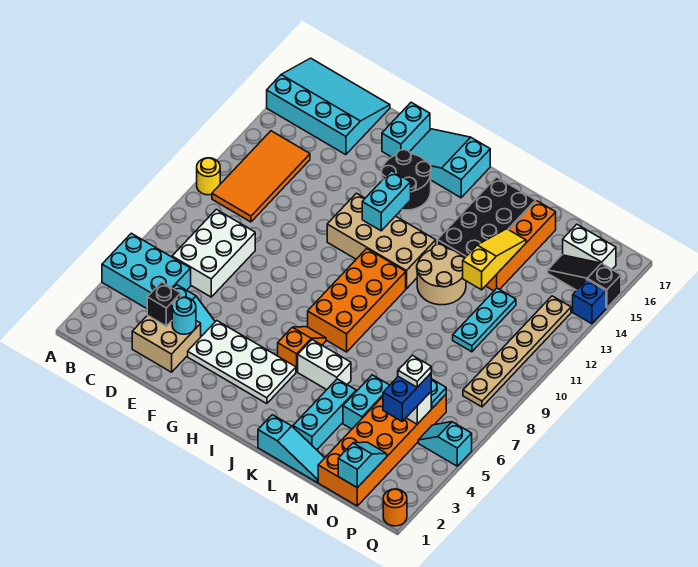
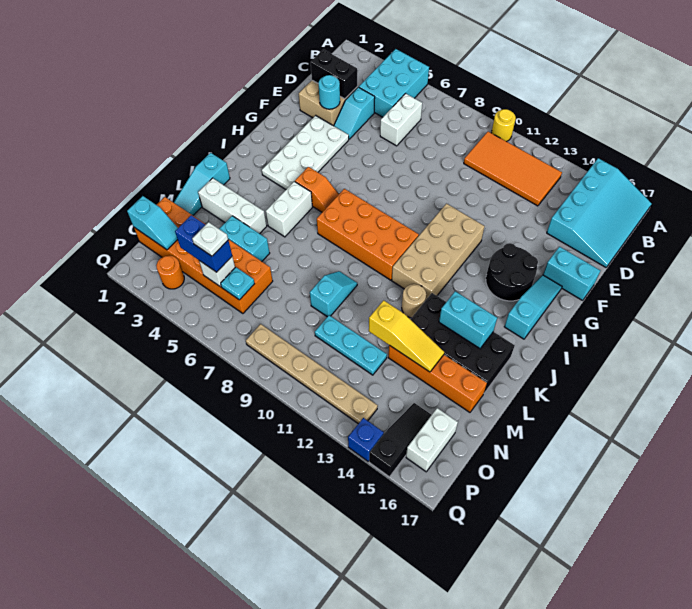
white brick C6:D8 level 1 -> white brick C6:D6 level 1
black brick D3 level 2 -> black brick D2:D3 level 2
cyan slope G16:I17 level 1 top I -> cyan slope G16:I16 level 1 top I
cyan brick H12:H13 level 2 -> cyan brick K14:K15 level 2
tan round brick K11:L12 level 1 -> tan round brick K12 level 1
cyan brick L2:L4 level 1 -> white brick L2:L4 level 1
cyan slope P5:Q5 level 1 top Q -> cyan slope L9:M9 level 1 top M
orange round brick Q1 level 1 -> orange round brick P3 level 1

